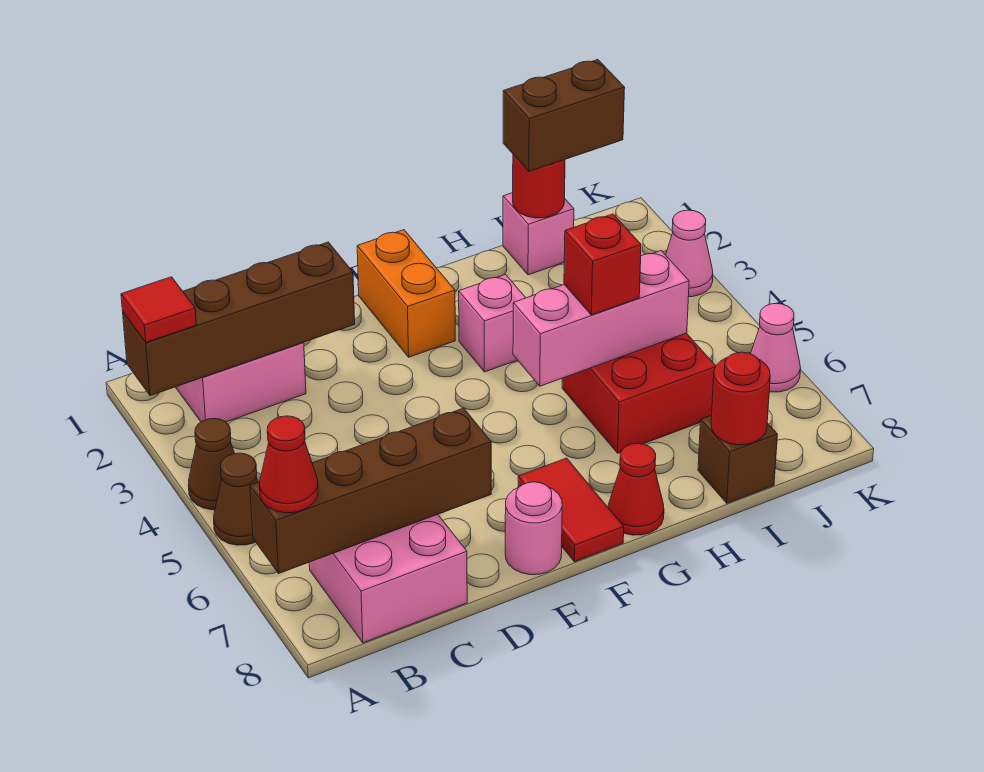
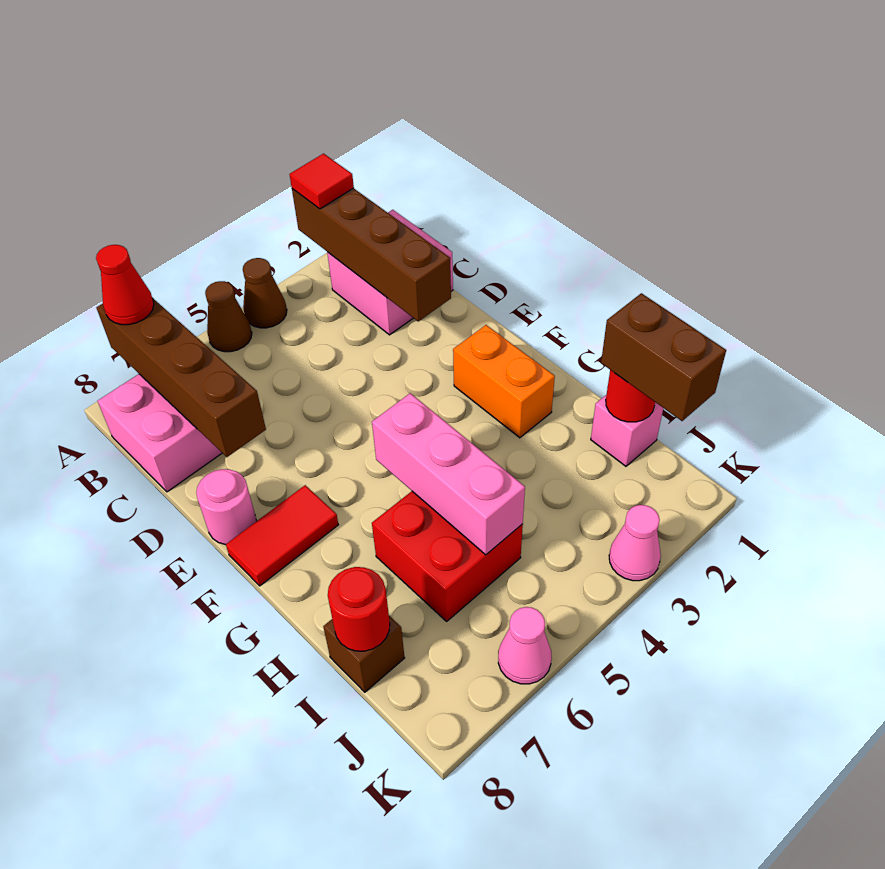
orange brick F1:F2 level 1 -> orange brick F2:G2 level 1
pink brick G3 level 1 -> none
red cone G8 level 1 -> none
red brick H5 level 3 -> none

